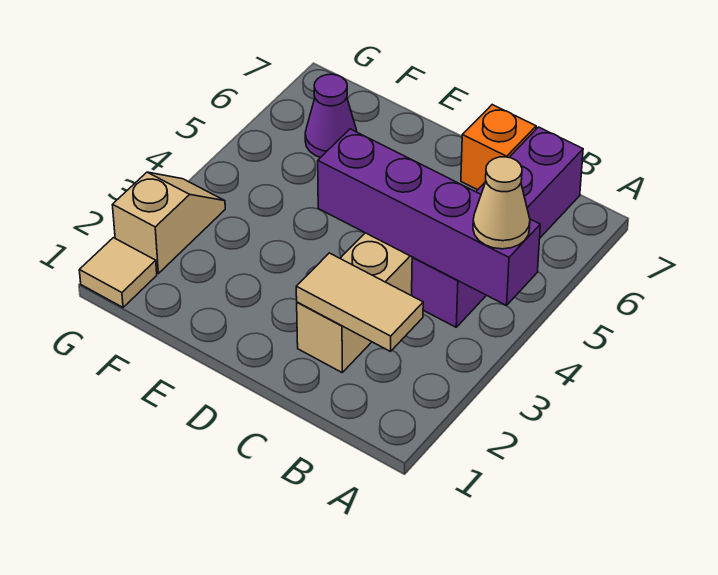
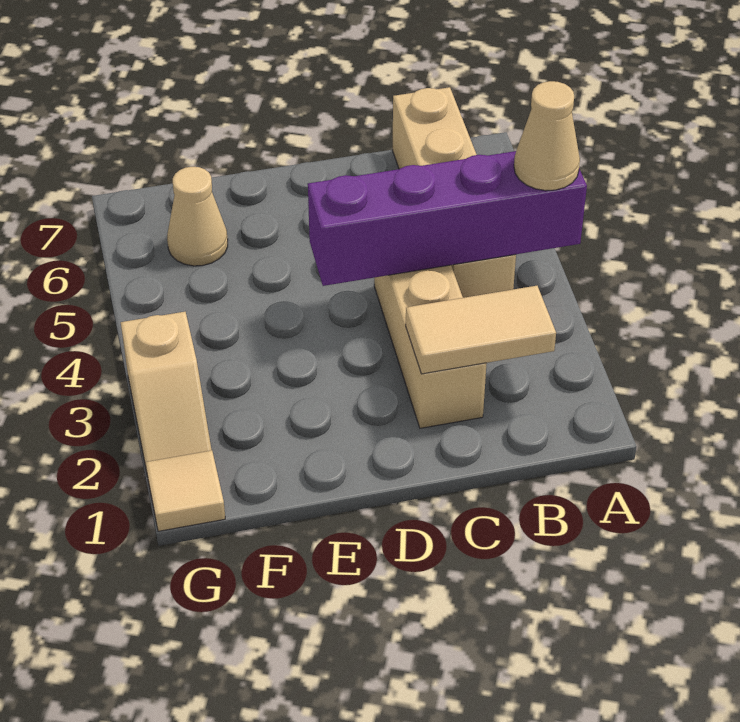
purple brick B4:B7 level 1 -> tan brick B4:B7 level 1
orange brick C7 level 1 -> none
purple cone F6 level 1 -> tan cone F6 level 1
tan slope G2:G3 level 1 top 2 -> tan slope G2:G3 level 1 top 3

